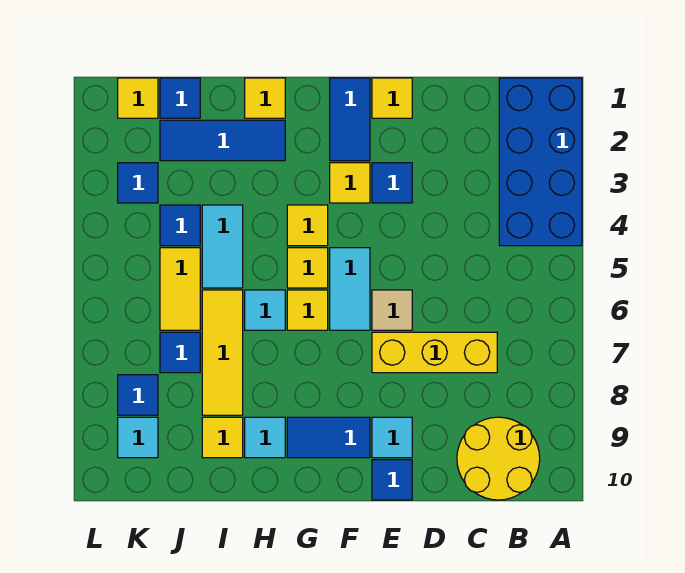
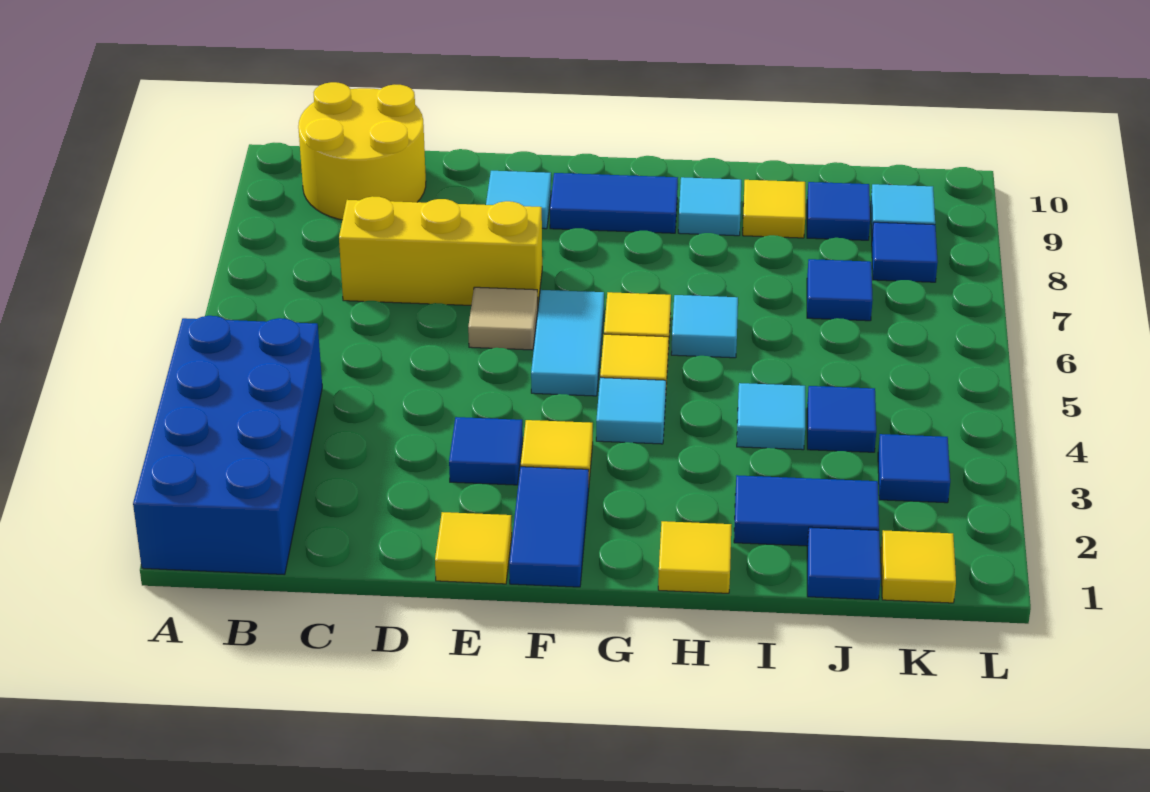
blue tile E10 level 1 -> blue tile J9 level 1
yellow tile G4 level 1 -> cyan tile G4 level 1
blue tile H2:J2 level 1 -> blue tile I2:J2 level 1
cyan tile I4:I5 level 1 -> cyan tile I4 level 1
yellow tile I6:I8 level 1 -> none
yellow tile J5:J6 level 1 -> none

